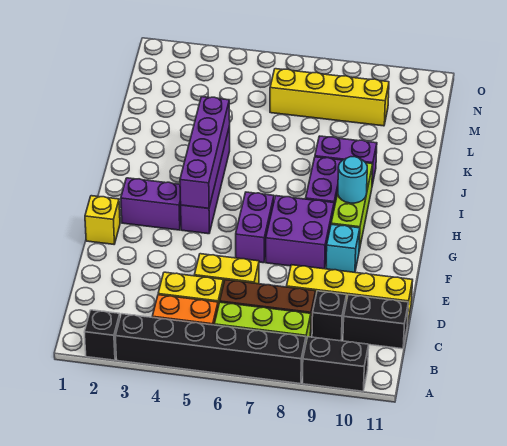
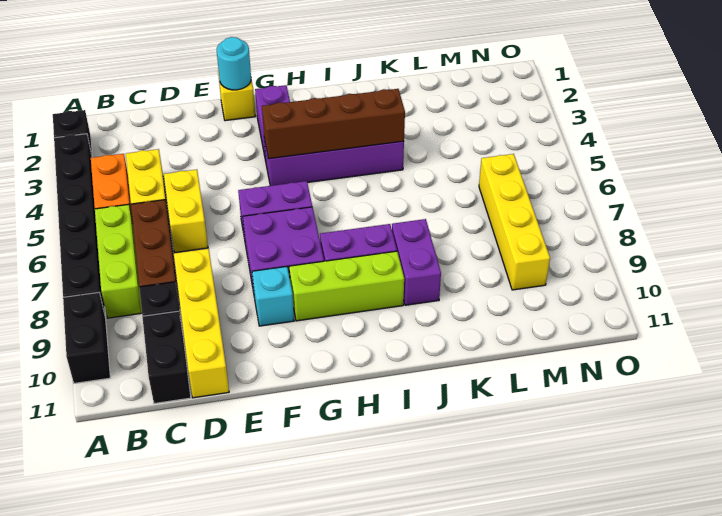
purple brick G4:J4 level 2 -> brown brick G4:J4 level 2
cyan round brick H9 level 2 -> cyan round brick F1 level 2

